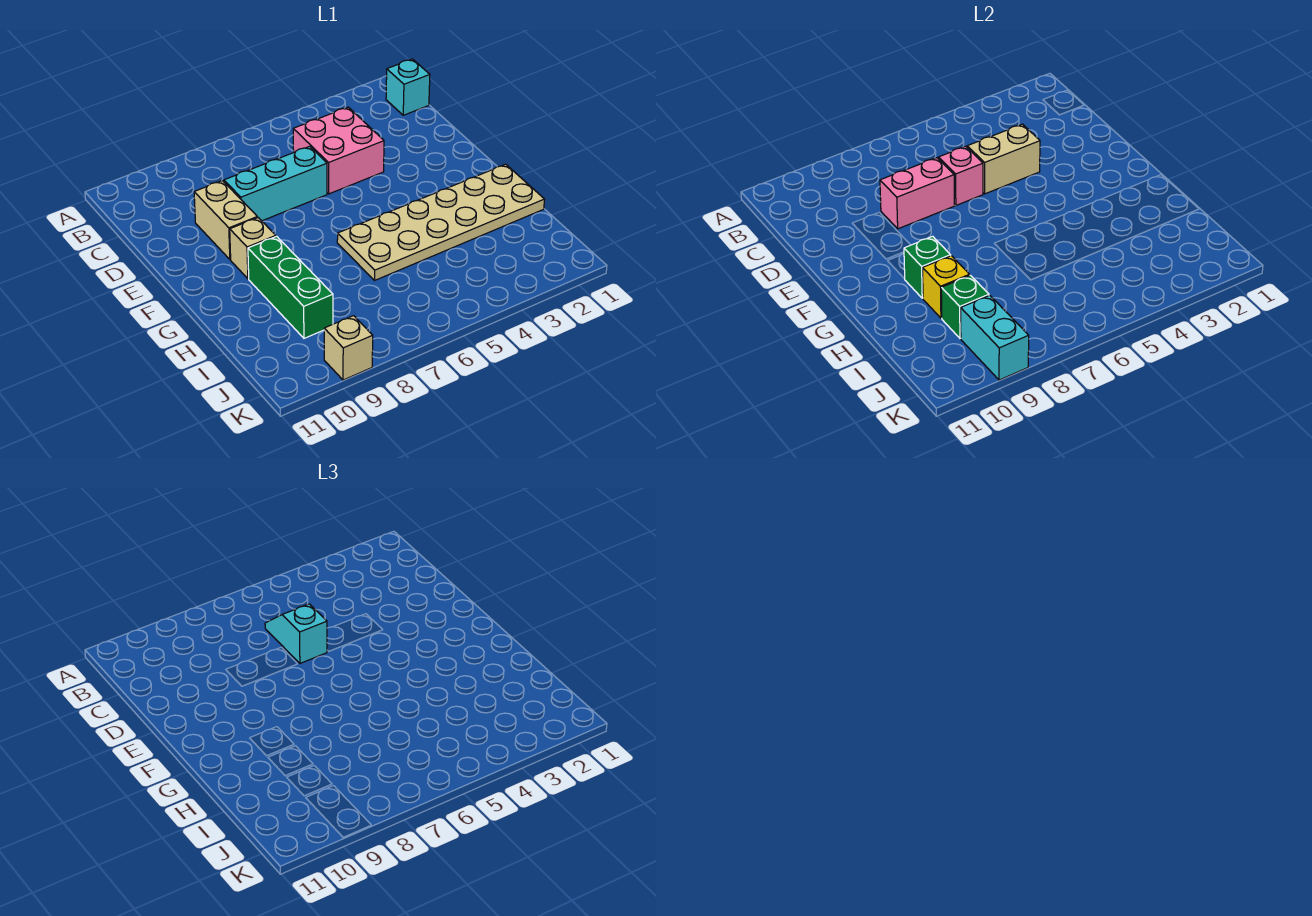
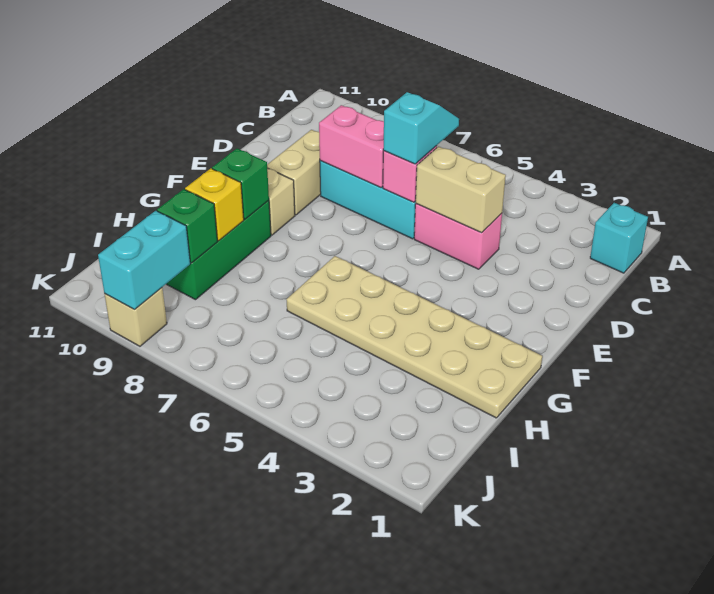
pink brick C4:D5 level 1 -> pink brick D4:D5 level 1

